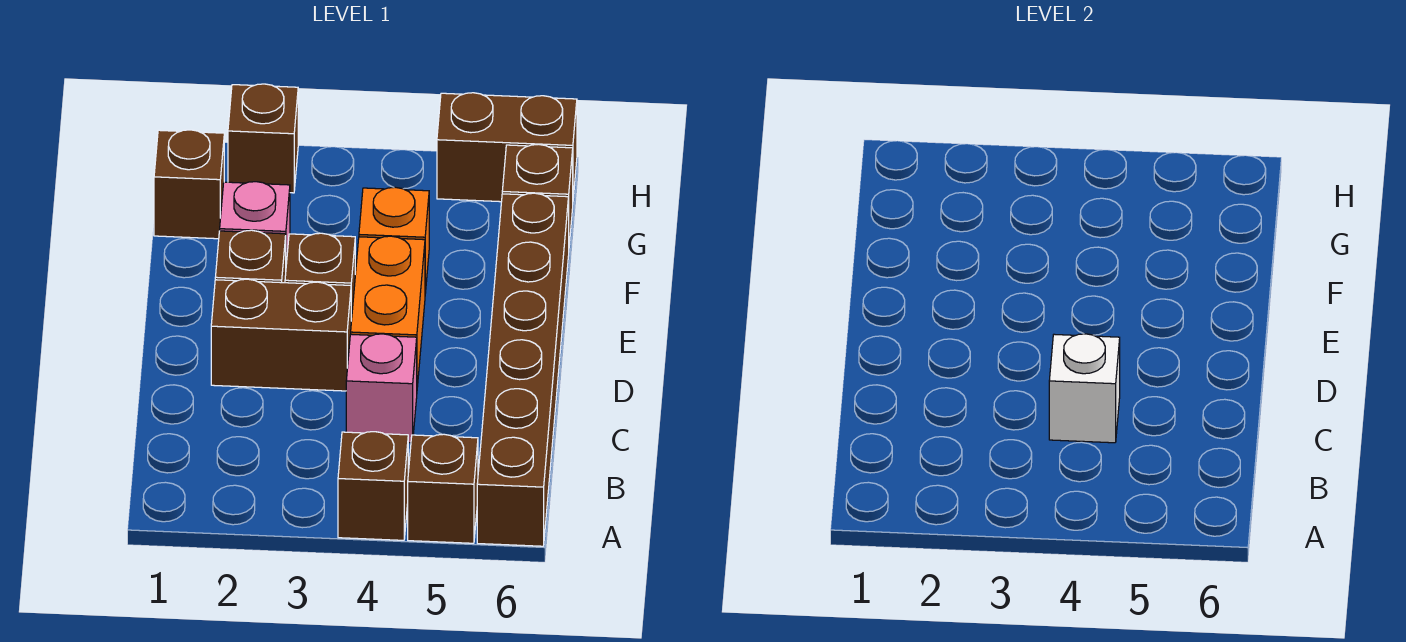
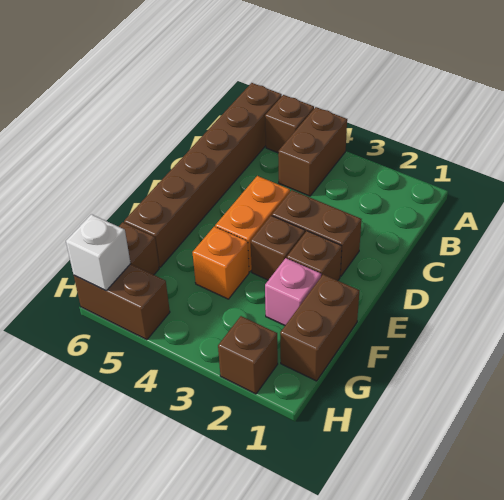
brown brick A4 level 1 -> brown brick A4:B4 level 1
pink brick C4 level 1 -> none
white brick C4 level 2 -> white brick H6 level 2
brown brick G1 level 1 -> brown brick F1:G1 level 1

